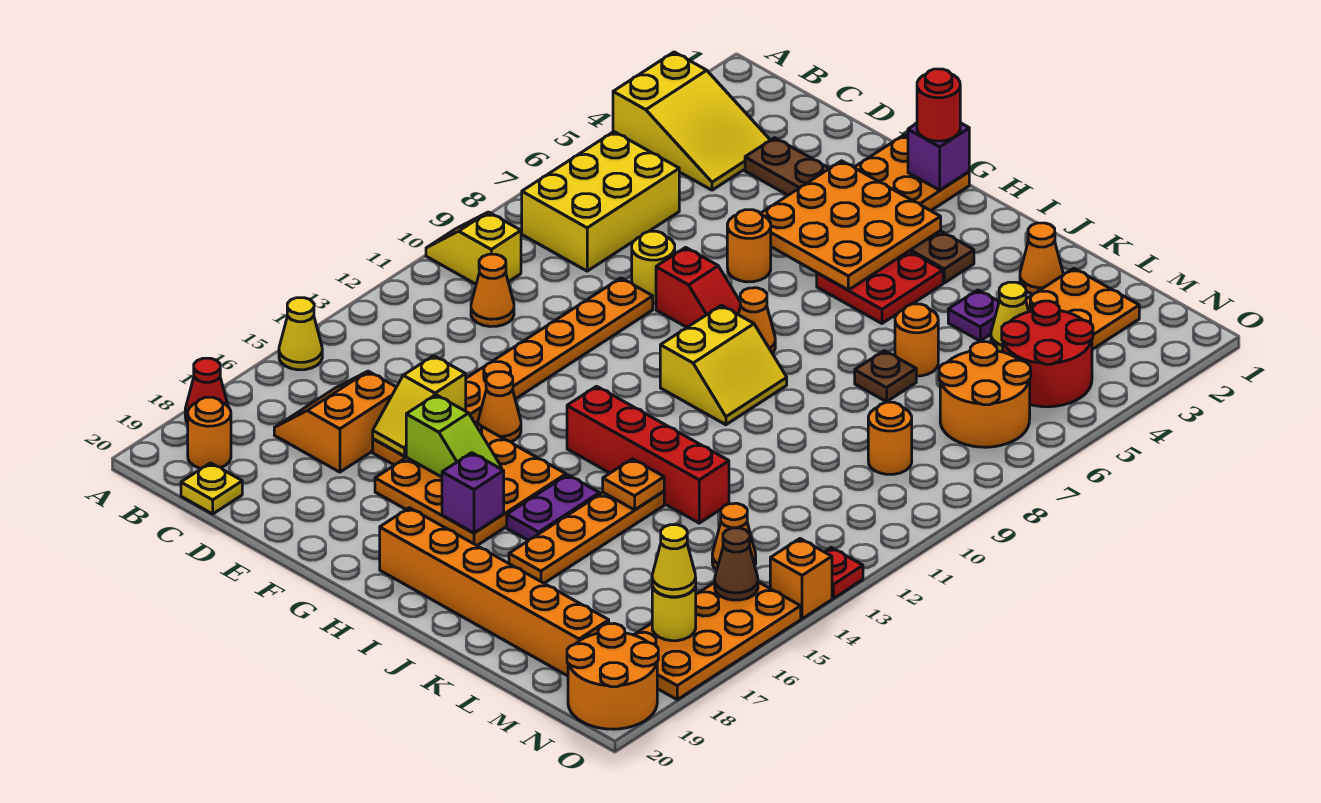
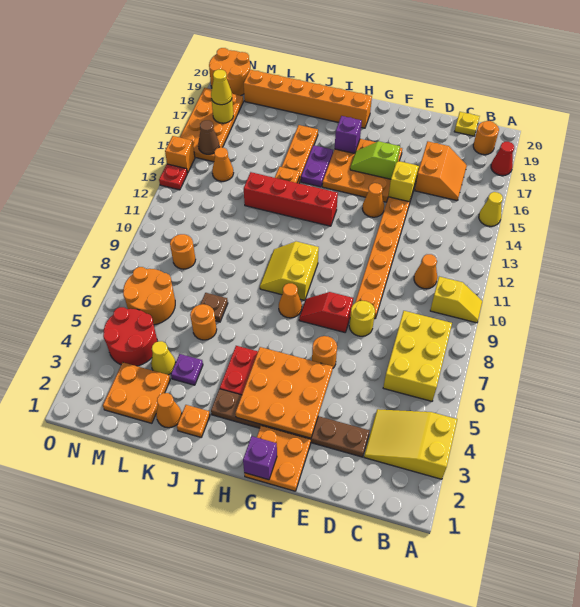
red round brick G1 level 3 -> none
none -> orange plate J2 level 1

